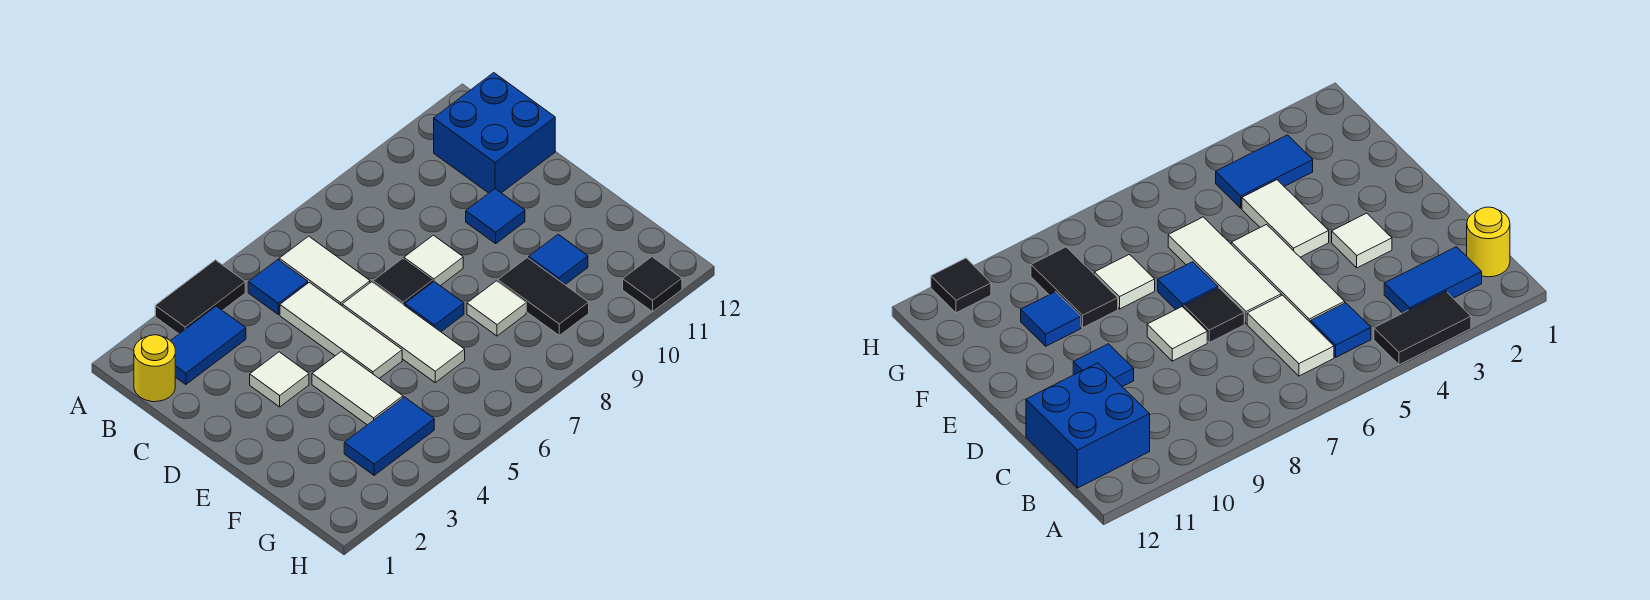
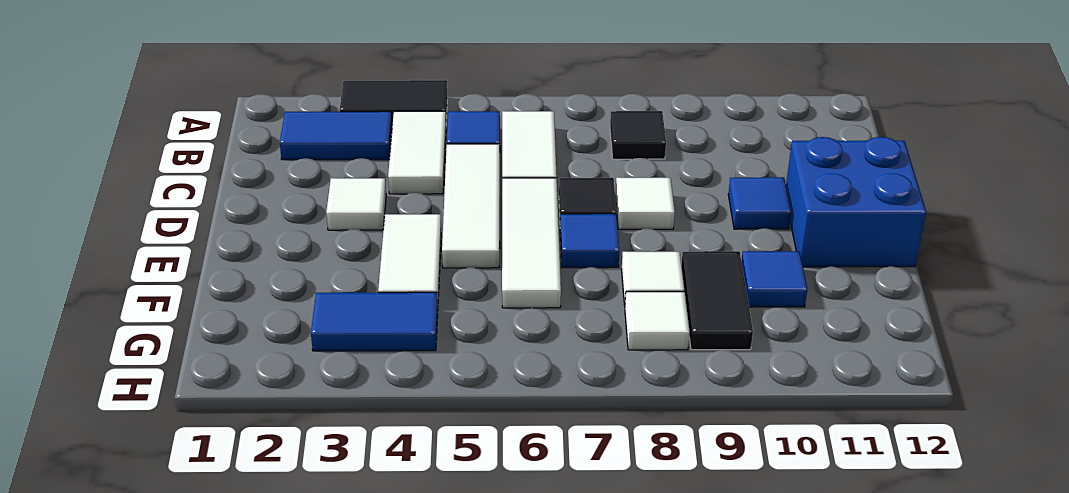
yellow round brick B1 level 1 -> none
none -> white tile B4:C4 level 1
blue brick B11:C12 level 1 -> blue brick D11:E12 level 1
none -> white tile G8 level 1
black tile H11 level 1 -> black tile B8 level 1

